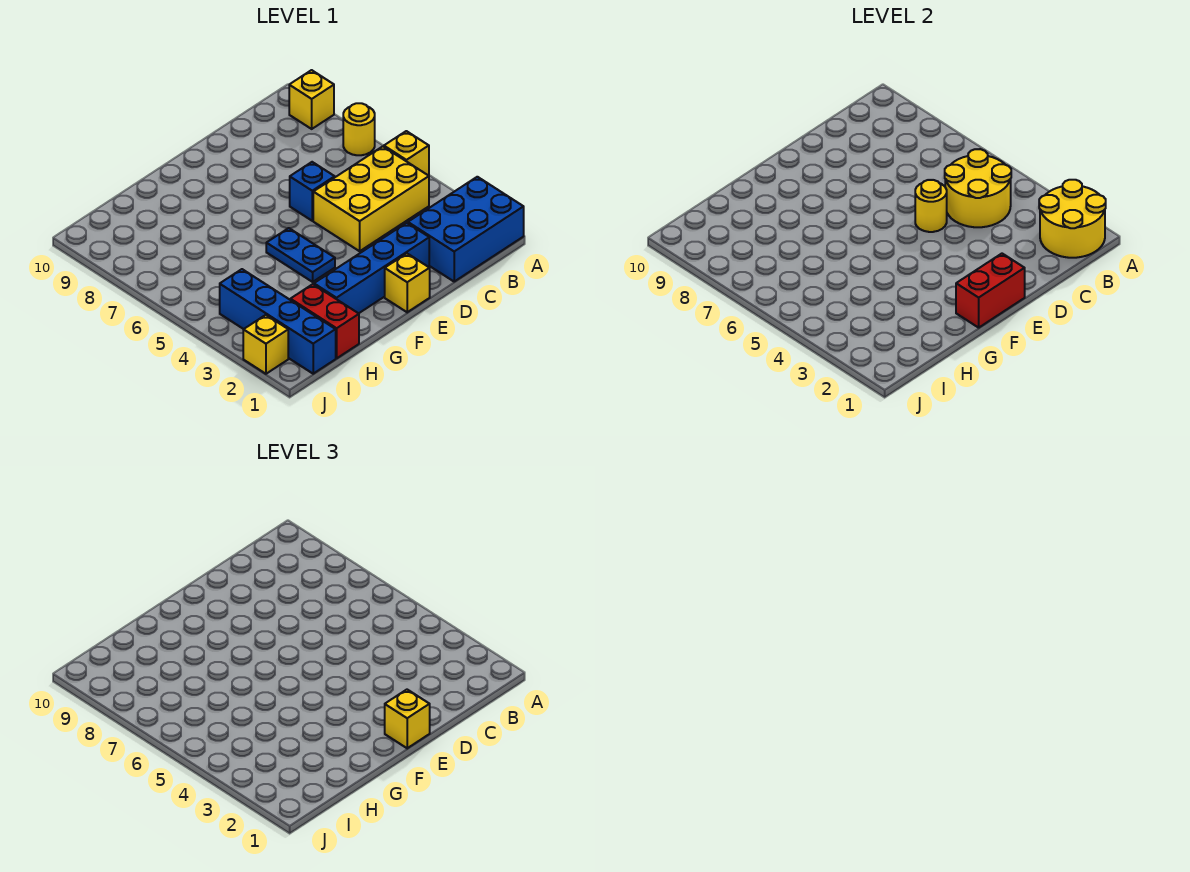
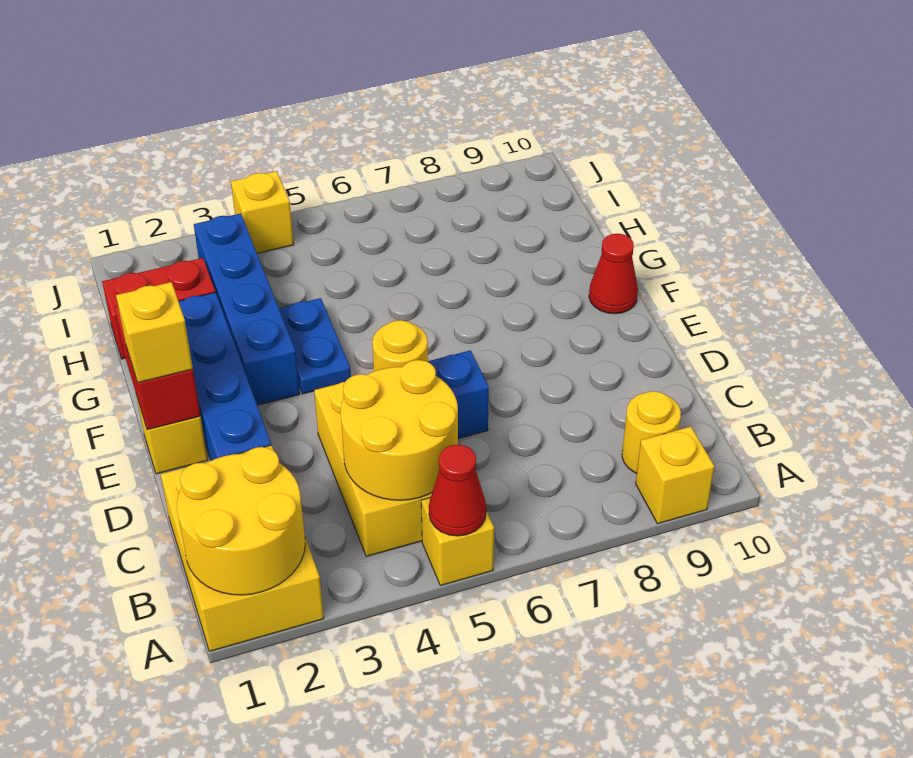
blue brick A1:C2 level 1 -> yellow brick A1:C2 level 1
none -> red cone A5 level 2
yellow round brick A7 level 1 -> yellow round brick B9 level 1
blue plate F4:F5 level 1 -> blue plate F4:G4 level 1
none -> red cone F10 level 1
blue brick I1:I4 level 1 -> blue brick F3:I3 level 1
yellow brick J2 level 1 -> yellow brick J4 level 1

